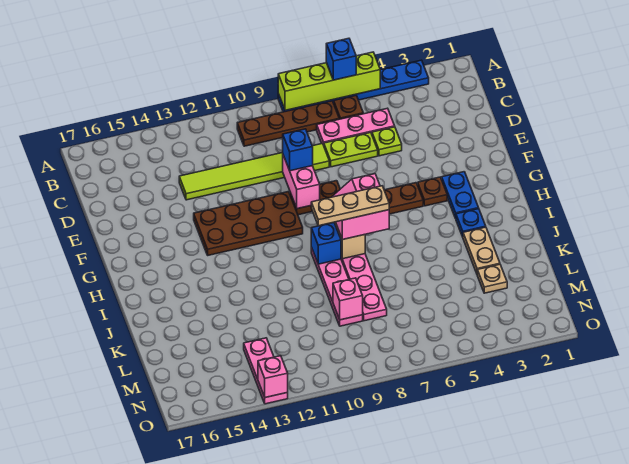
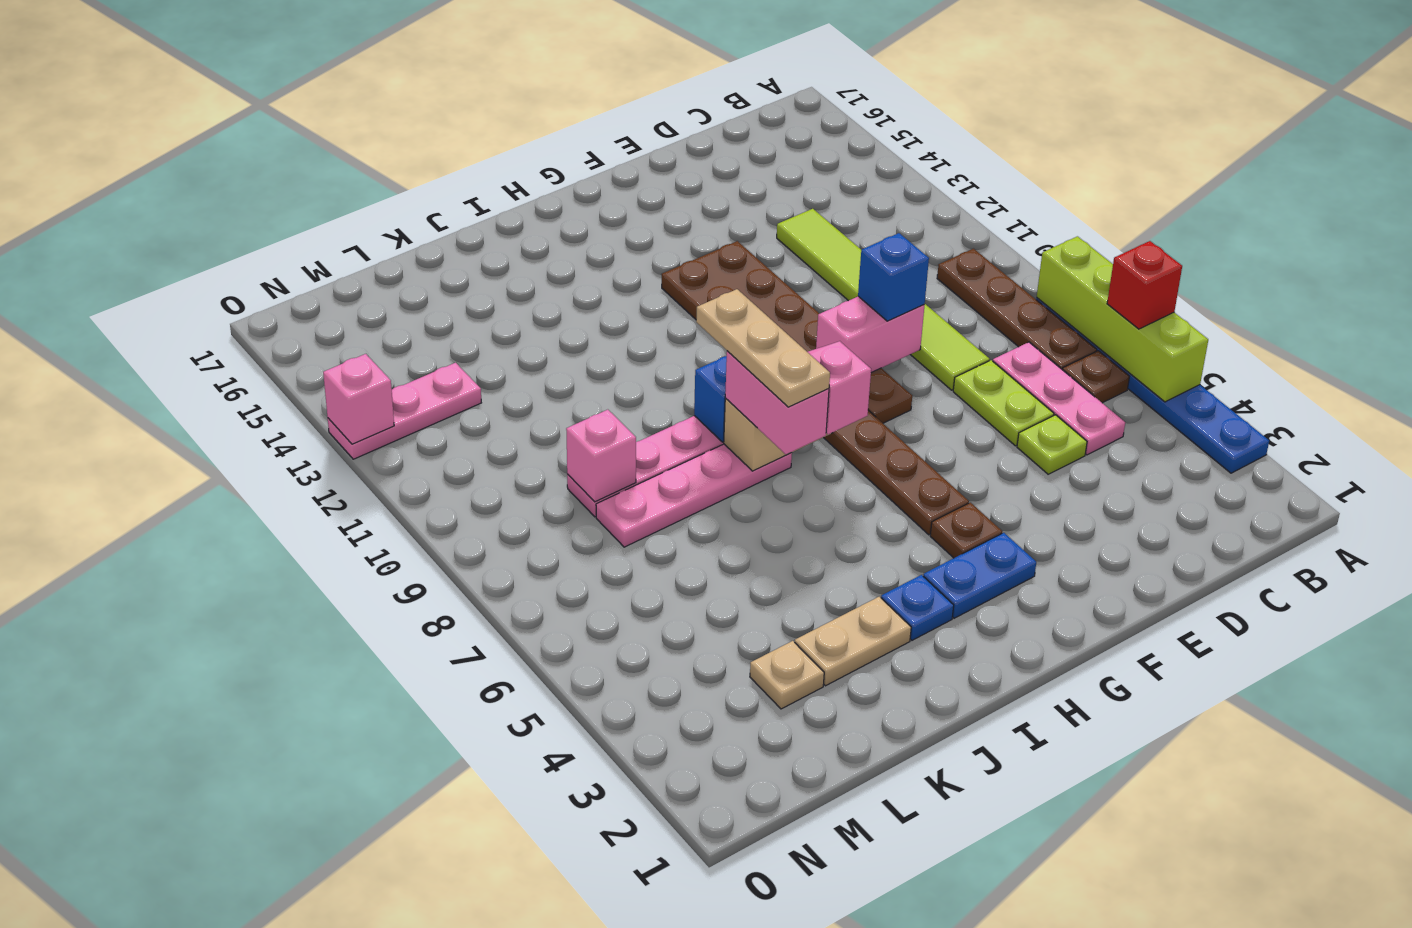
blue brick A6 level 3 -> red brick A6 level 3

